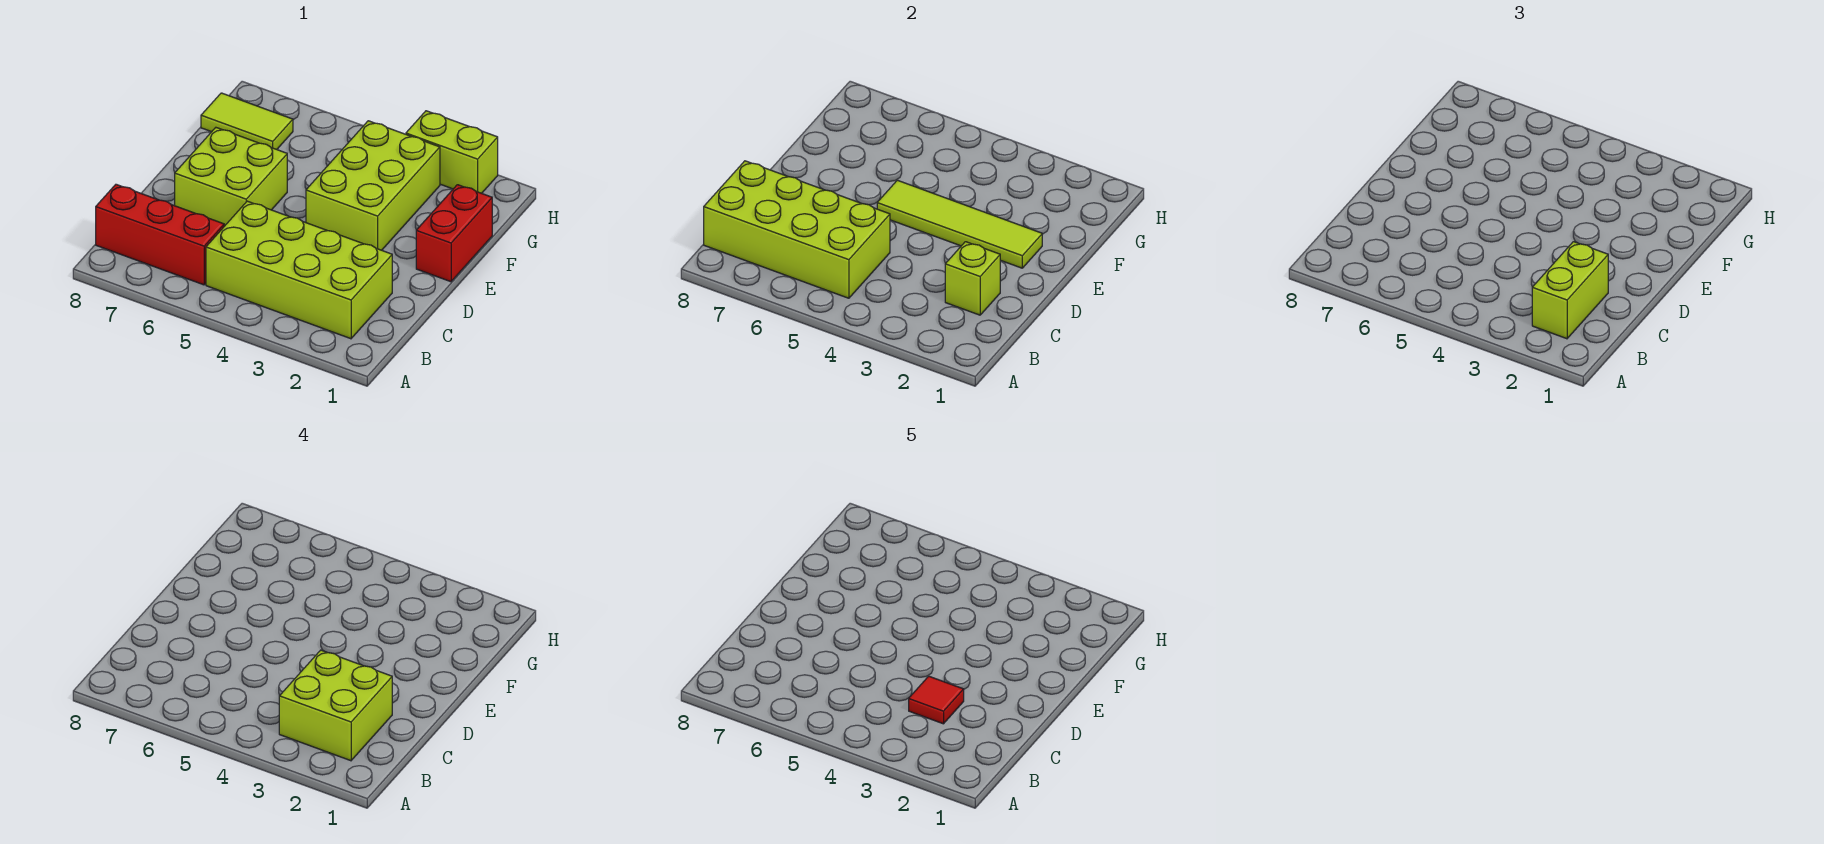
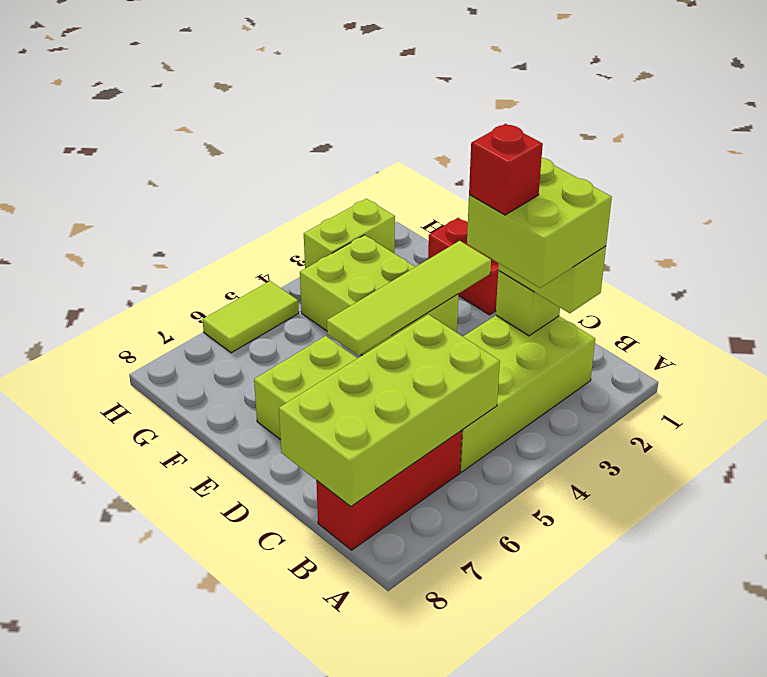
red tile C3 level 5 -> red brick C3 level 5
lime tile G7:G8 level 1 -> lime tile H5:H6 level 1

